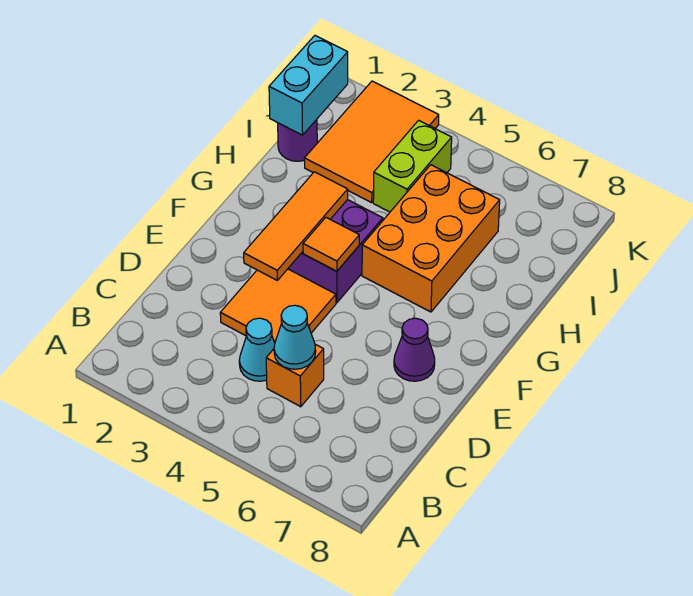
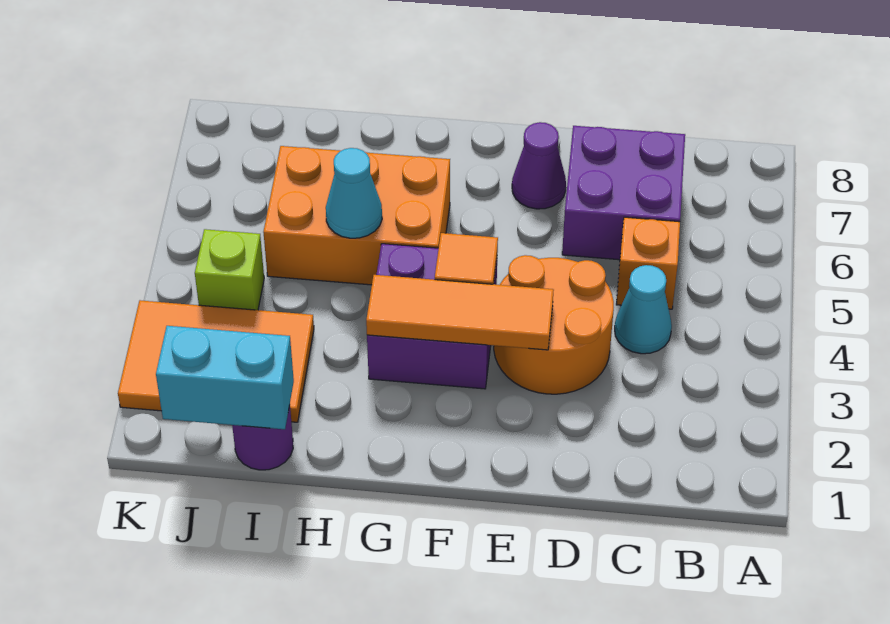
cyan cone C5 level 2 -> cyan cone H5 level 2
none -> purple brick C6:D7 level 1
orange tile D3:E4 level 1 -> orange round brick D3:E4 level 1
lime brick I4:J4 level 1 -> lime brick J4 level 1

